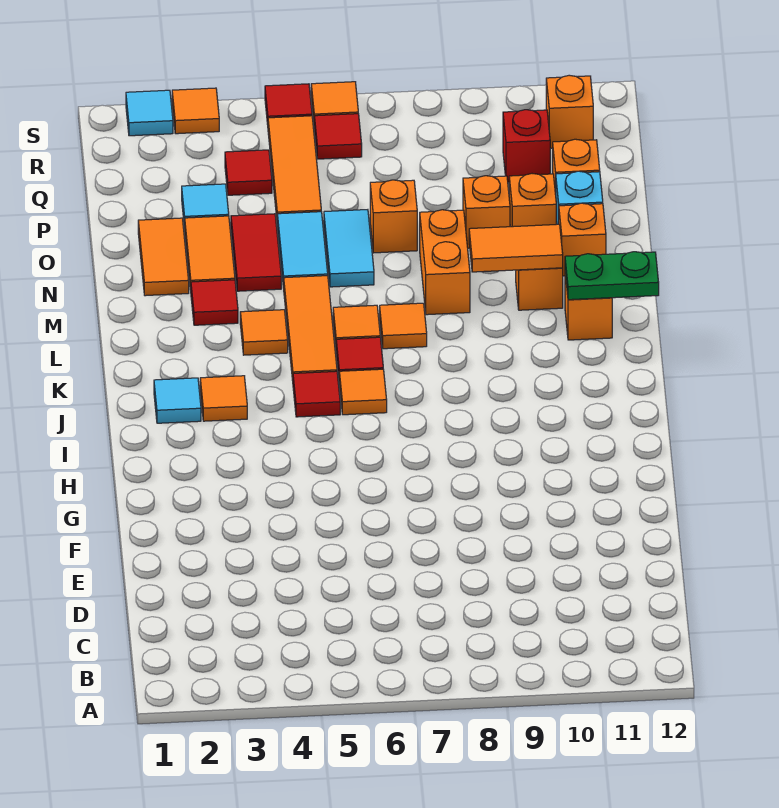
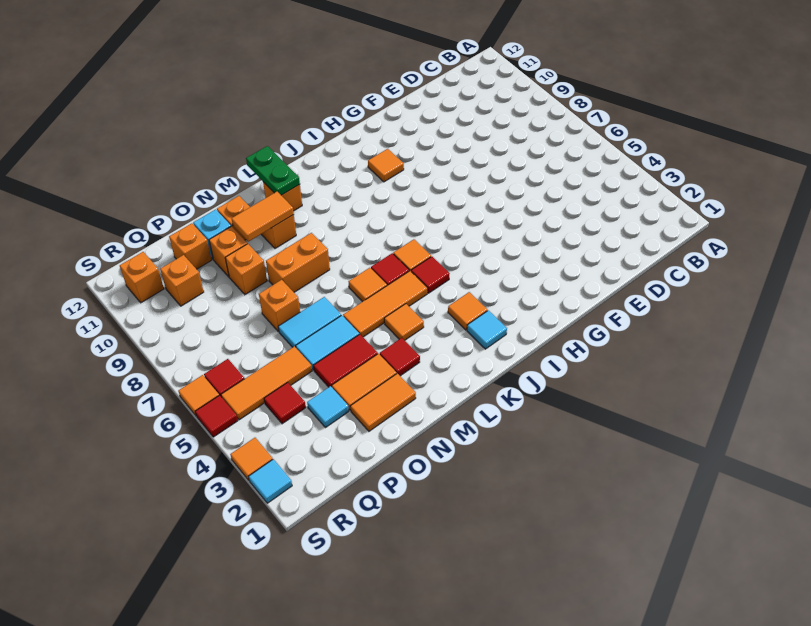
orange tile L7 level 1 -> orange tile H10 level 1
orange tile M9:M10 level 2 -> orange tile M10:N10 level 2
red brick Q10 level 1 -> orange brick Q10 level 1

